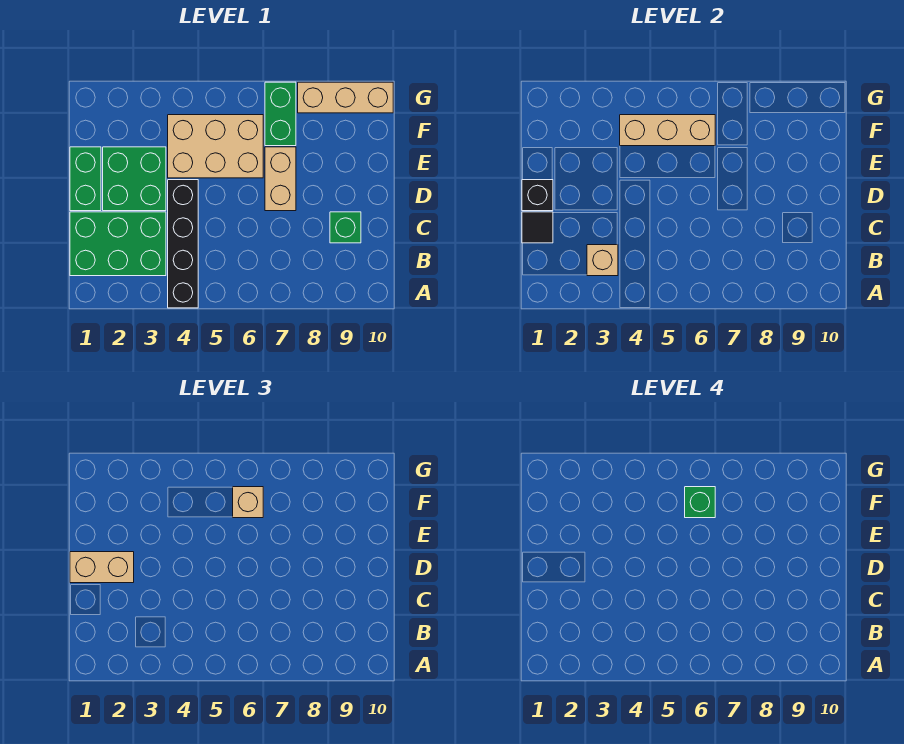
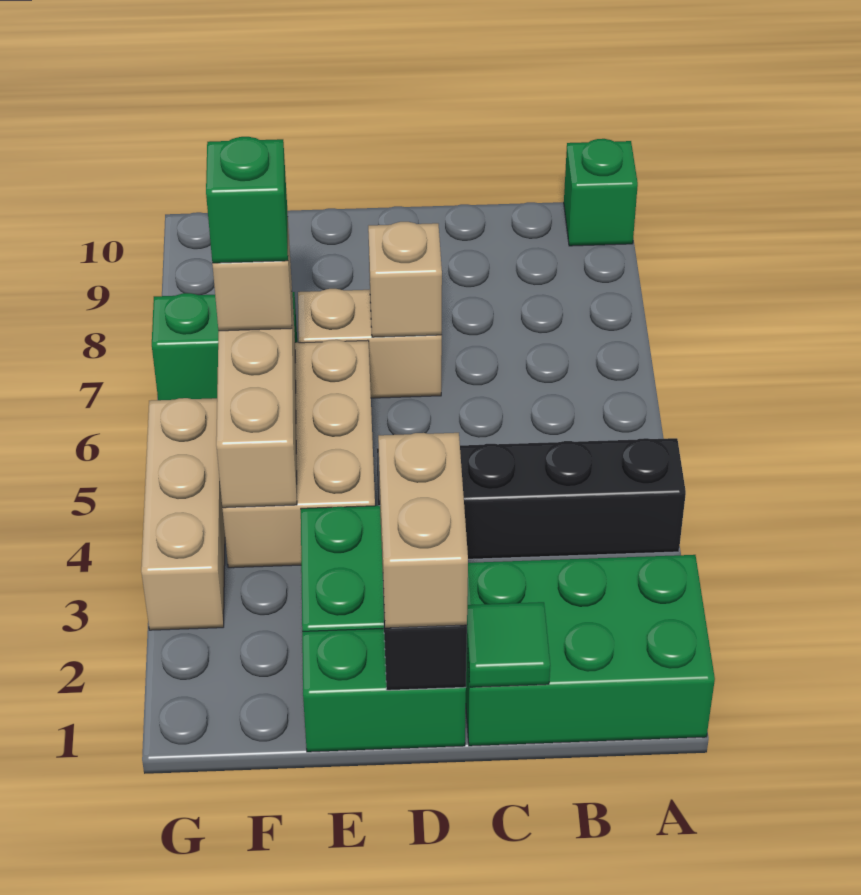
green brick B1:C3 level 1 -> green brick A1:C2 level 1
tan brick B3 level 2 -> tan brick D7 level 2
black tile C1 level 2 -> green tile C1 level 2
green brick C9 level 1 -> green brick A10 level 1
tan brick G8:G10 level 1 -> tan brick G3:G5 level 1

